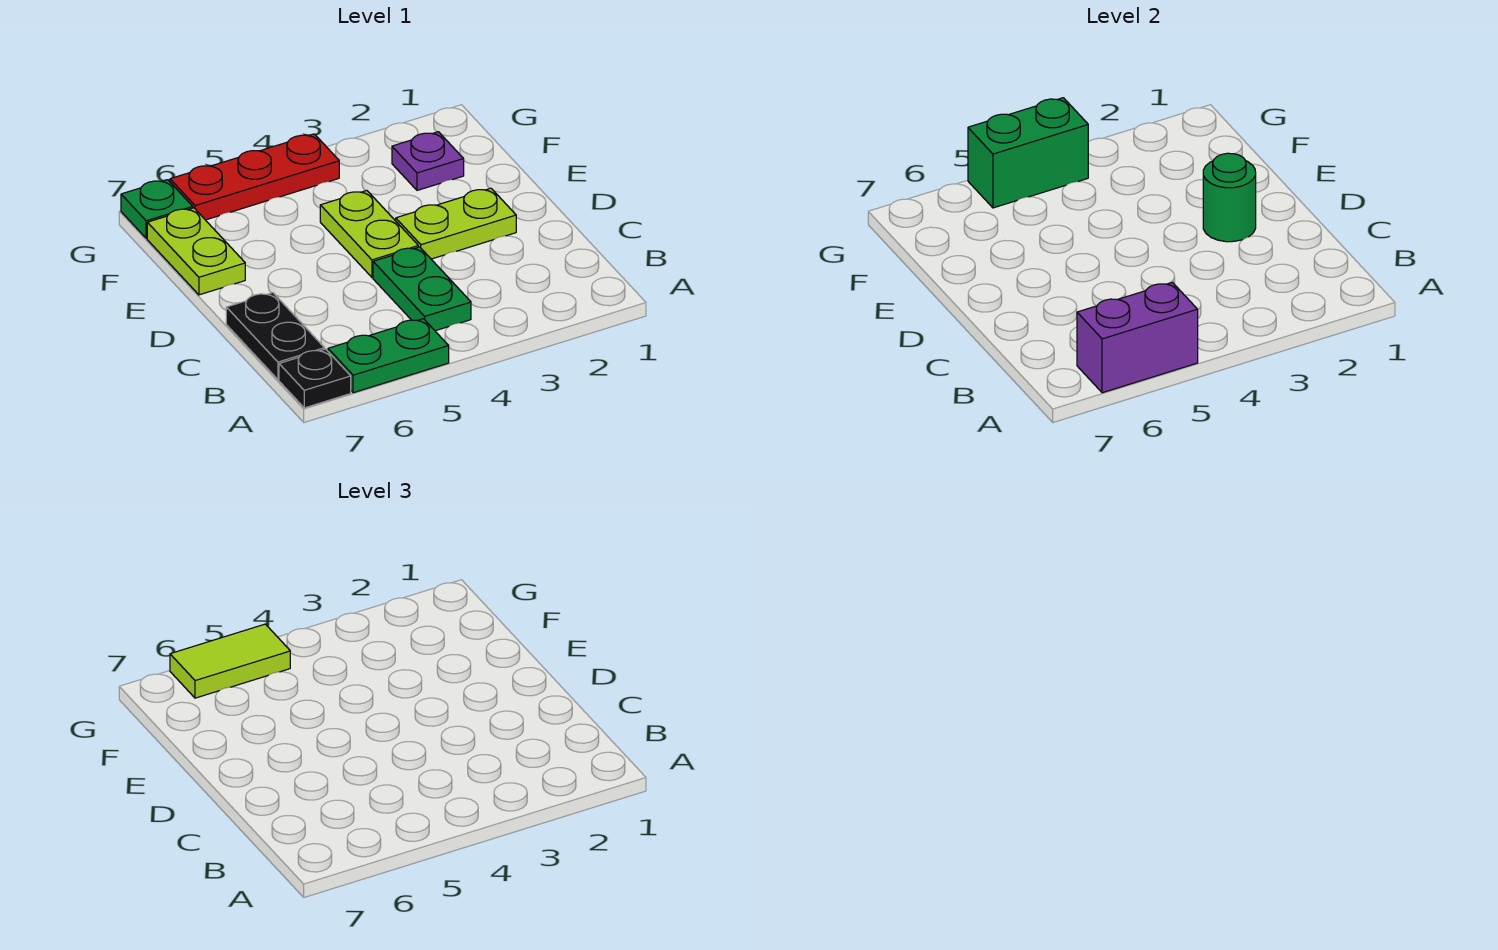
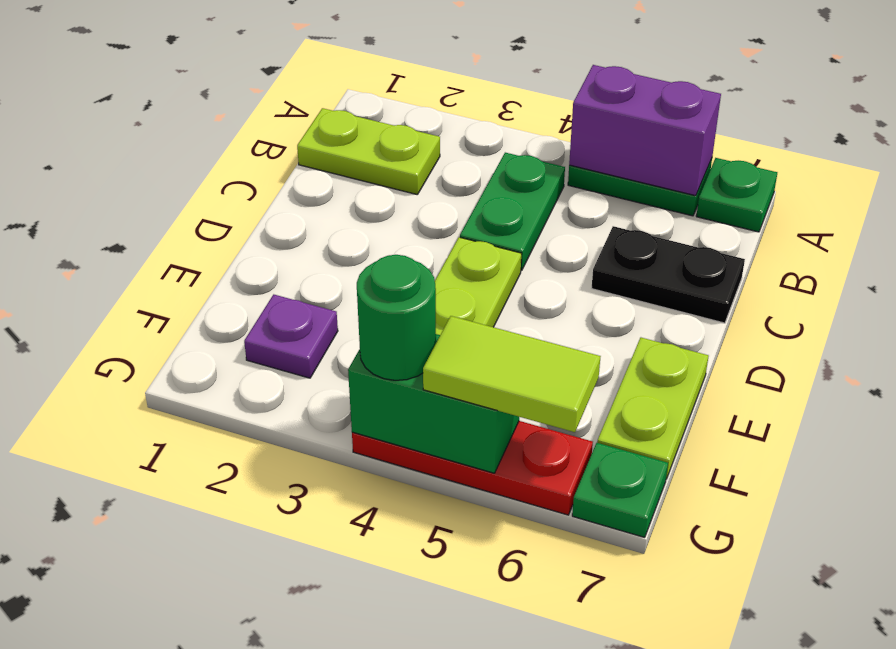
black plate A7 level 1 -> green plate A7 level 1
black plate B7:C7 level 1 -> black plate C6:C7 level 1
lime plate D2:D3 level 1 -> lime plate B1:B2 level 1
green round brick D2 level 2 -> green round brick G4 level 3

